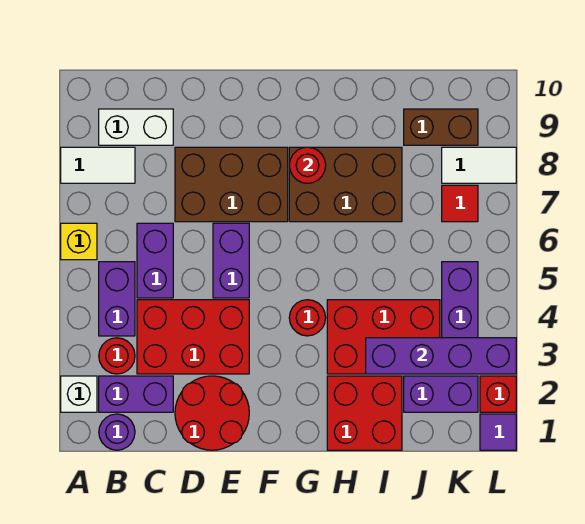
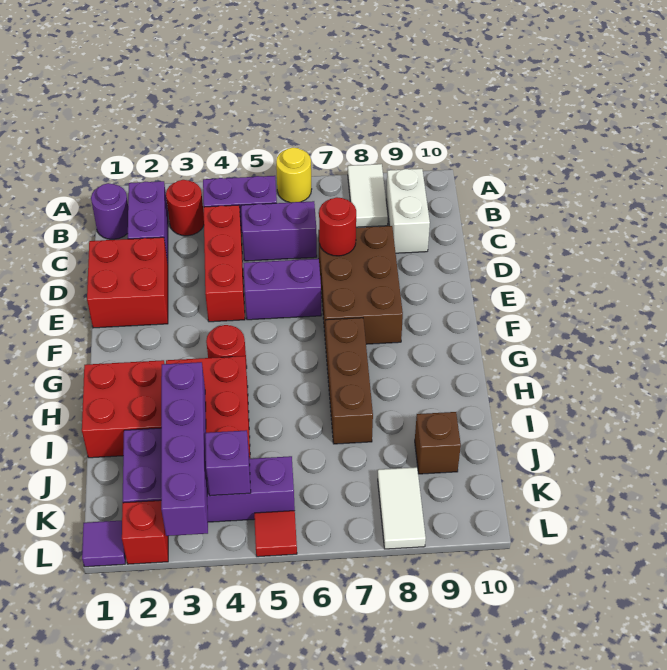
white brick A2 level 1 -> none
yellow brick A6 level 1 -> yellow round brick A6 level 1
red brick C3:E4 level 1 -> red brick C4:E4 level 1
red round brick D1:E2 level 1 -> red brick D1:E2 level 1
brown brick G7:I8 level 1 -> brown brick G7:I7 level 1
red round brick G8 level 2 -> red round brick D7 level 2
brown brick J9:K9 level 1 -> brown brick J9 level 1
none -> purple brick K4 level 2
red tile K7 level 1 -> red tile L5 level 1

